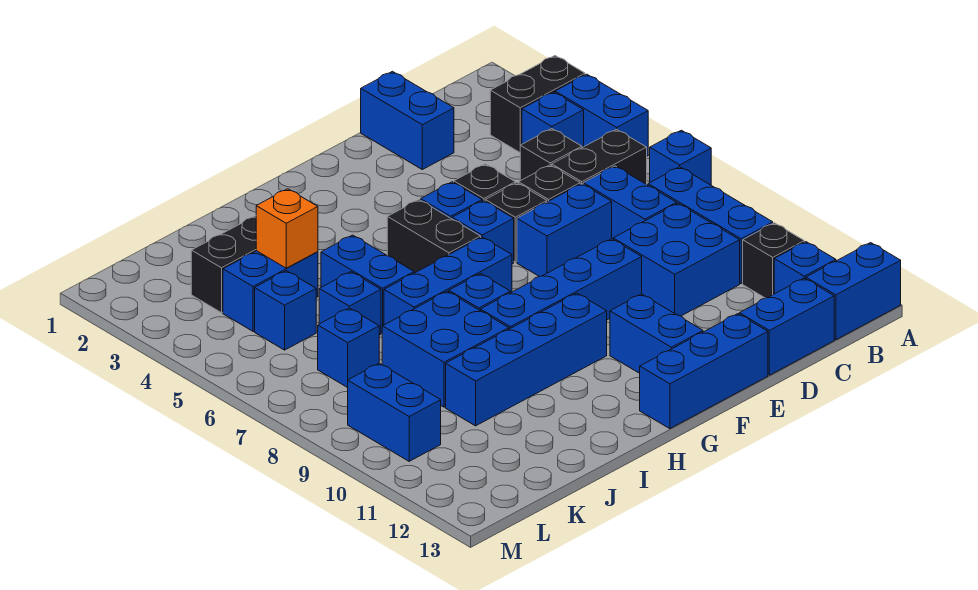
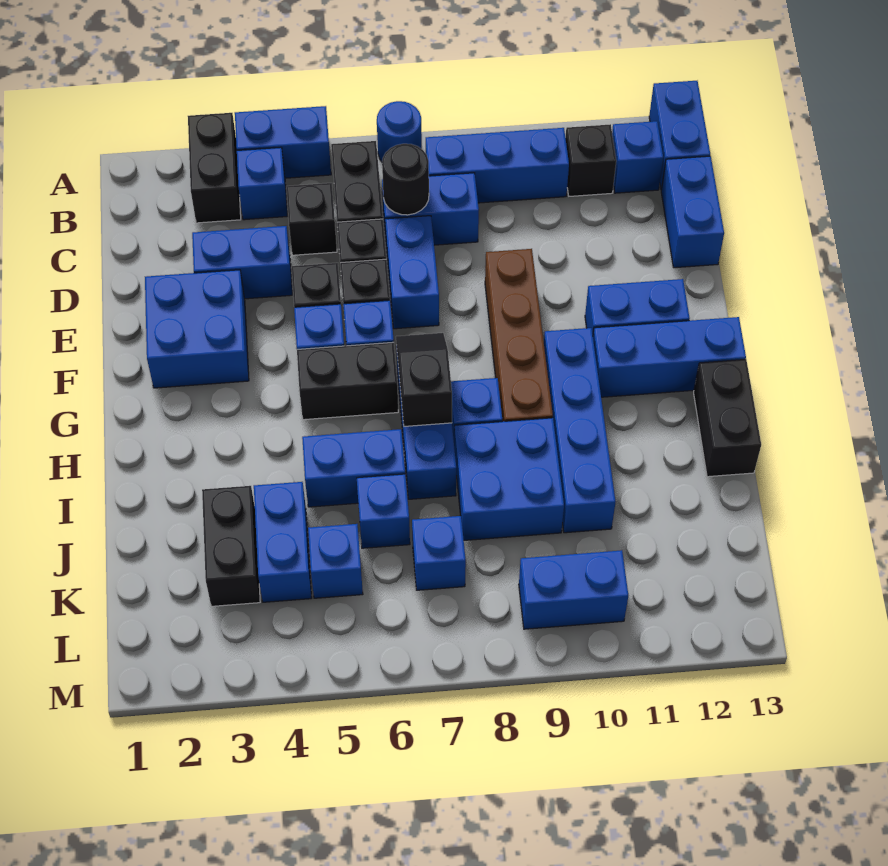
blue brick A7 level 1 -> blue round brick A7 level 1
none -> black round brick C7 level 2
blue brick C9:D10 level 1 -> blue brick E2:F3 level 1
blue brick D1:D2 level 1 -> blue brick D3:D4 level 1
blue brick E9:H9 level 1 -> brown brick E9:H9 level 1
blue brick E13:G13 level 1 -> blue brick G11:G13 level 1
none -> black slope G7:H7 level 2 top H
none -> black brick H13:I13 level 1
orange brick J4 level 2 -> none

